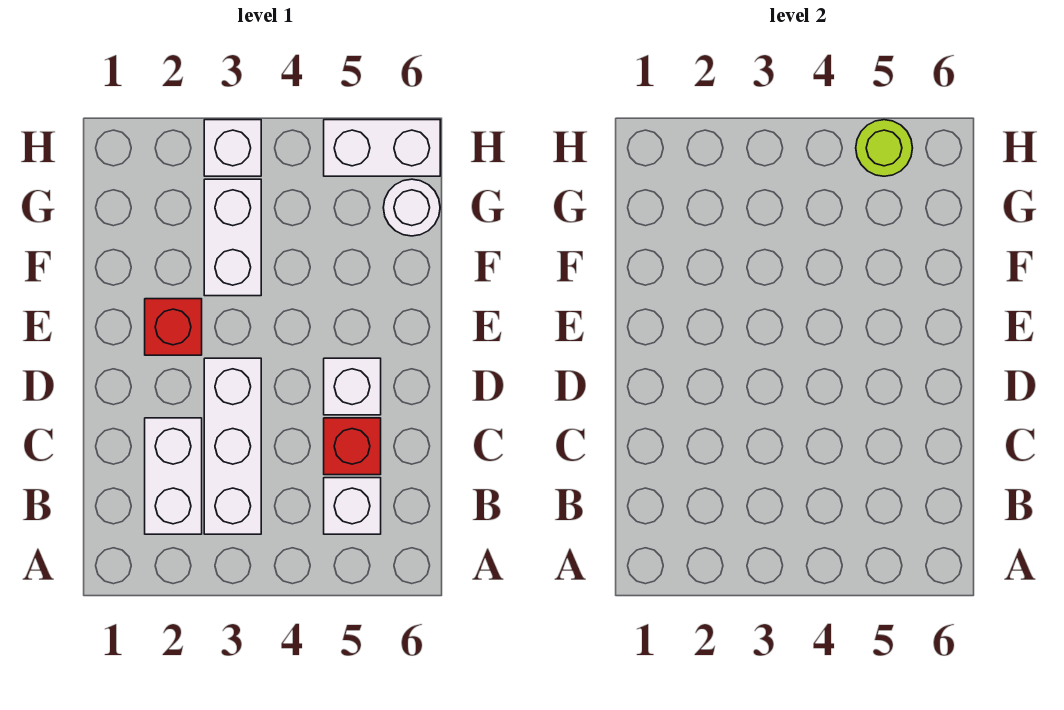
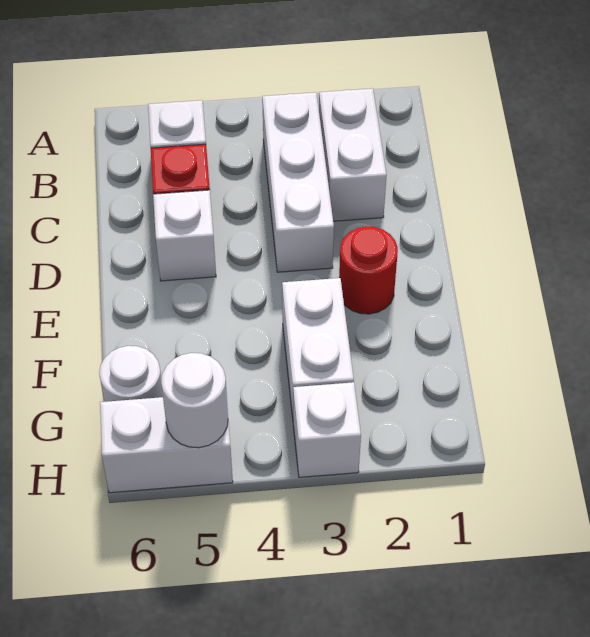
red brick E2 level 1 -> red round brick E2 level 1
lime round brick H5 level 2 -> white round brick H5 level 2

